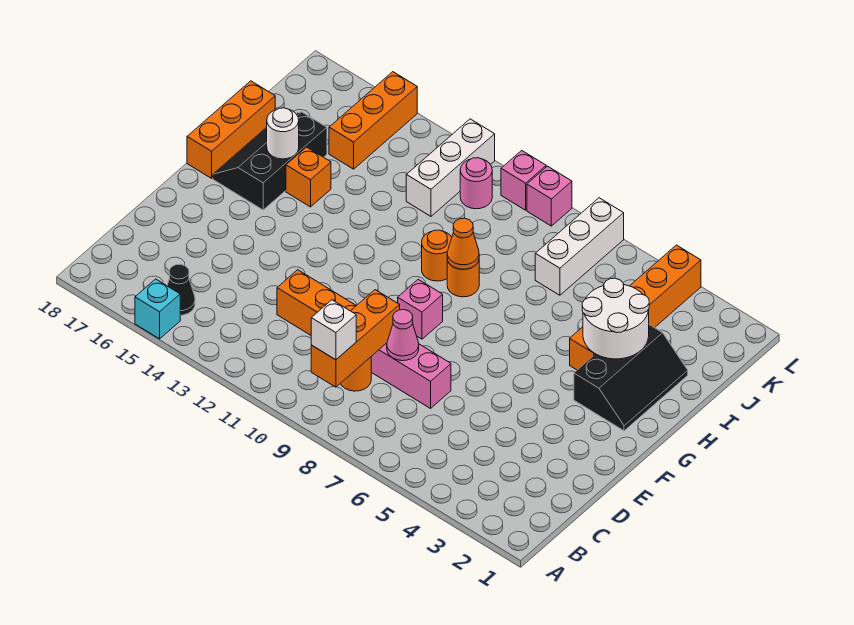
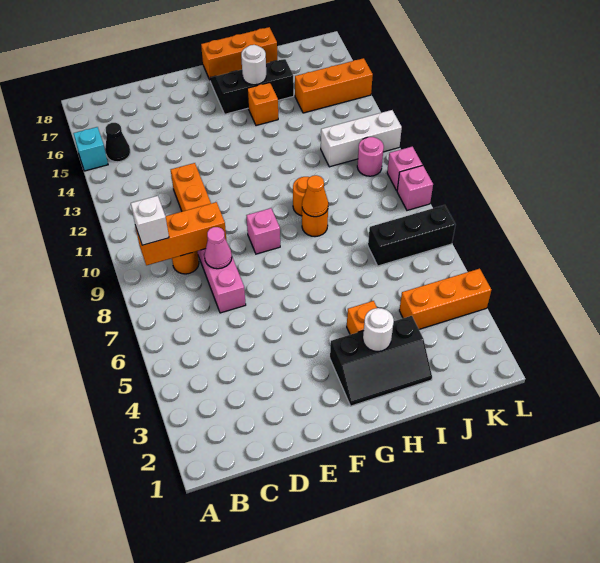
white round brick H3:I4 level 2 -> white round brick H3 level 2
white brick J7:L7 level 1 -> black brick J7:L7 level 1

